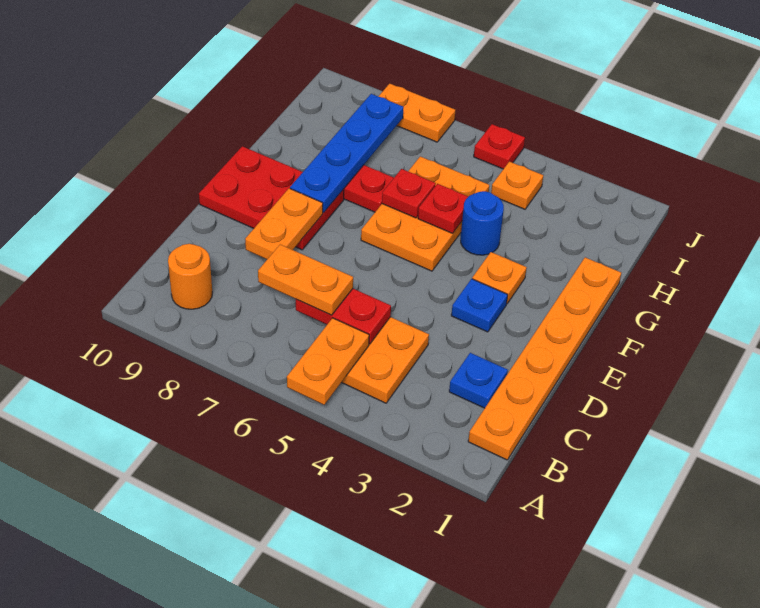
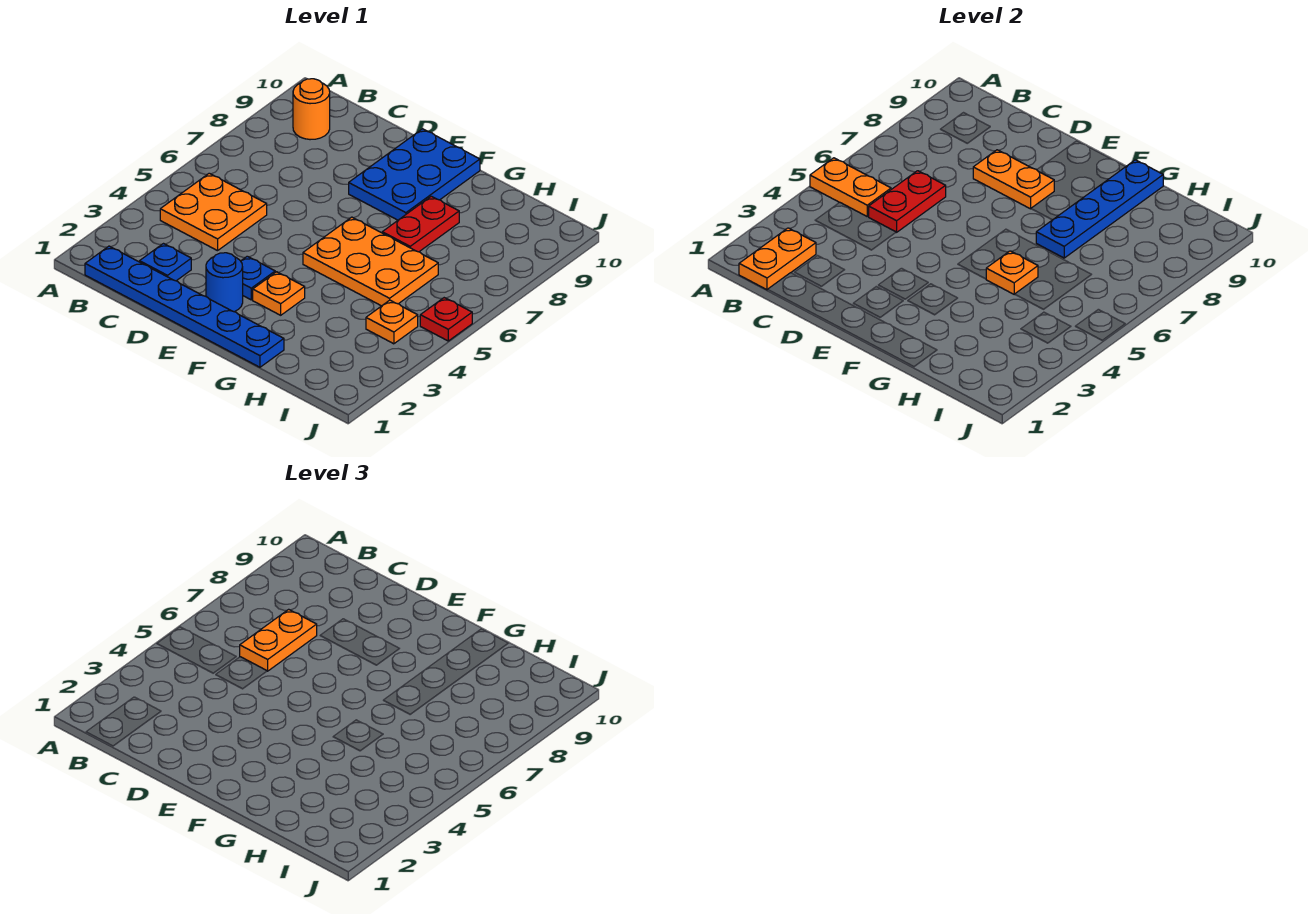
orange plate B1:G1 level 1 -> blue plate B1:G1 level 1
red plate E8:F10 level 1 -> blue plate E8:F10 level 1
blue plate F8:I8 level 2 -> blue plate G7:G10 level 2
blue round brick G4 level 1 -> blue round brick E2 level 1
red plate G5 level 2 -> orange plate G5 level 2
red plate G6 level 2 -> none
orange plate J7:J8 level 1 -> orange plate B1:B2 level 2

